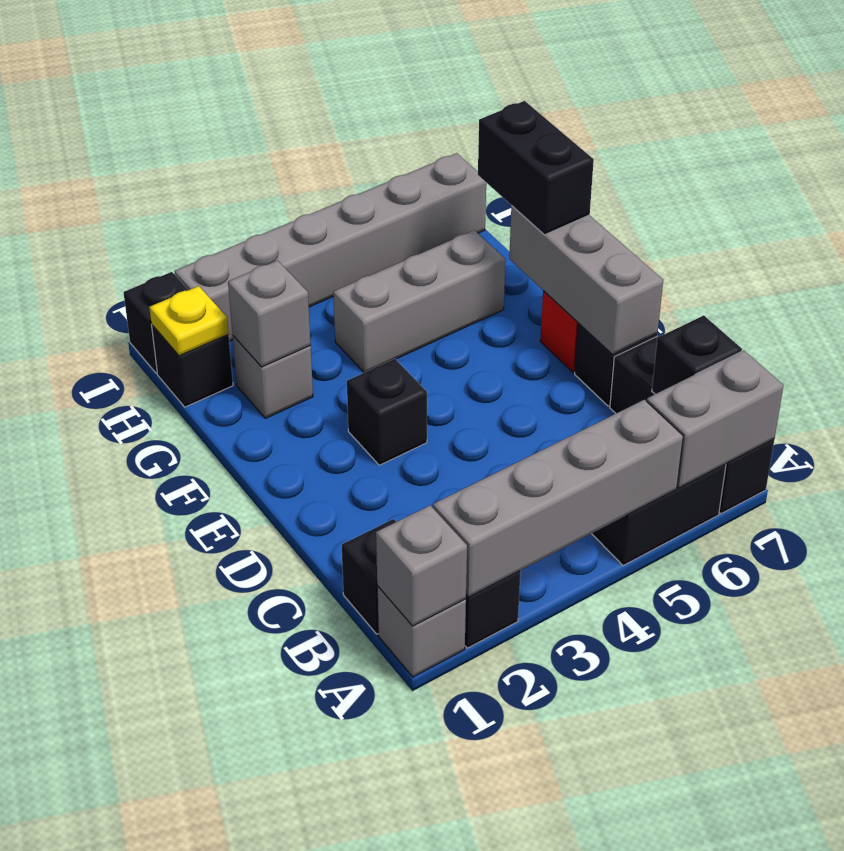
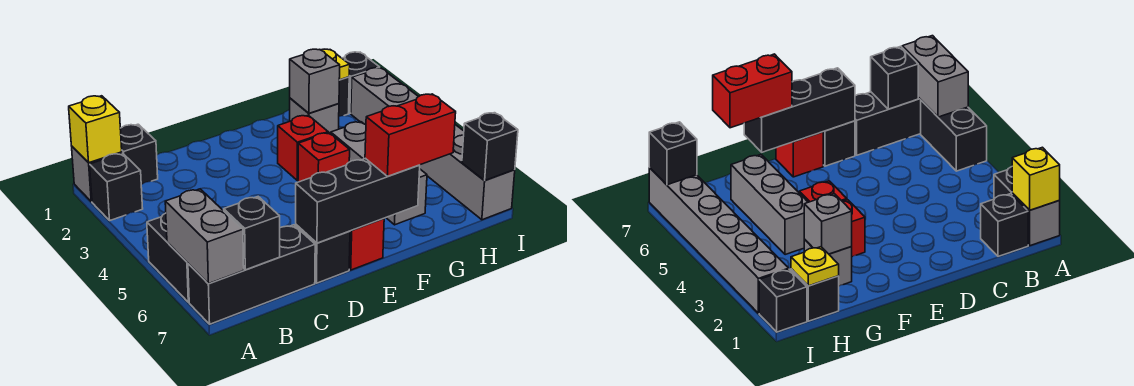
grey brick A1 level 2 -> yellow brick A1 level 2
grey brick A2:A5 level 2 -> none
grey brick D7:F7 level 2 -> black brick D7:F7 level 2
black brick E3 level 1 -> black brick I7 level 2
none -> red brick F3 level 1
none -> red brick F4 level 1
black brick F7:G7 level 3 -> red brick F7:G7 level 3

